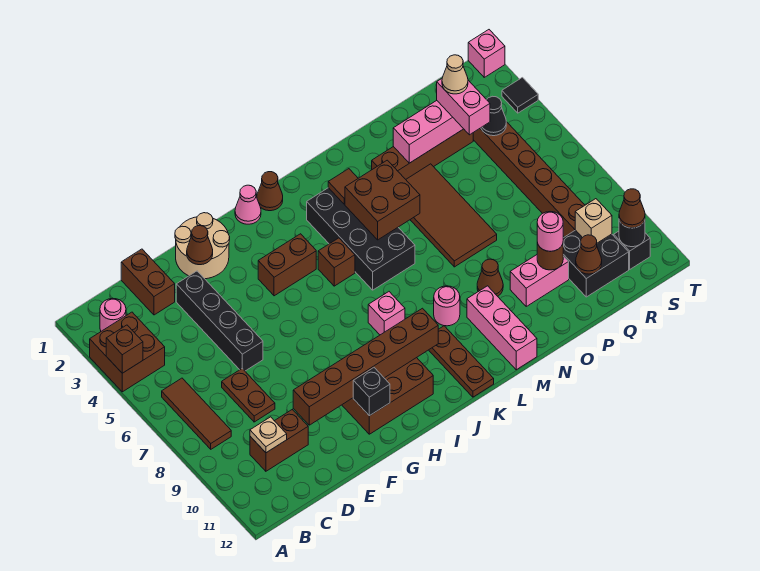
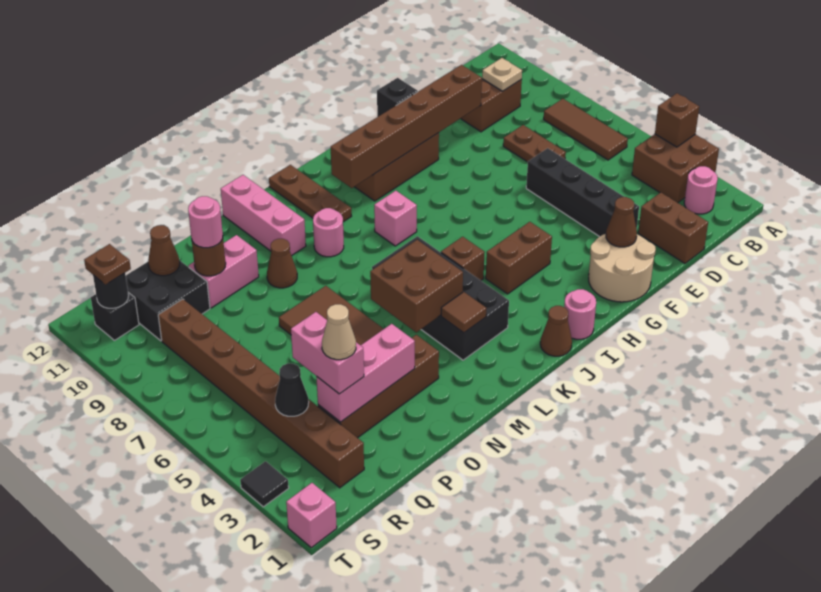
pink cone I1 level 1 -> pink round brick I1 level 1
tan brick R10 level 2 -> none
brown cone S11 level 3 -> brown plate S11 level 3

